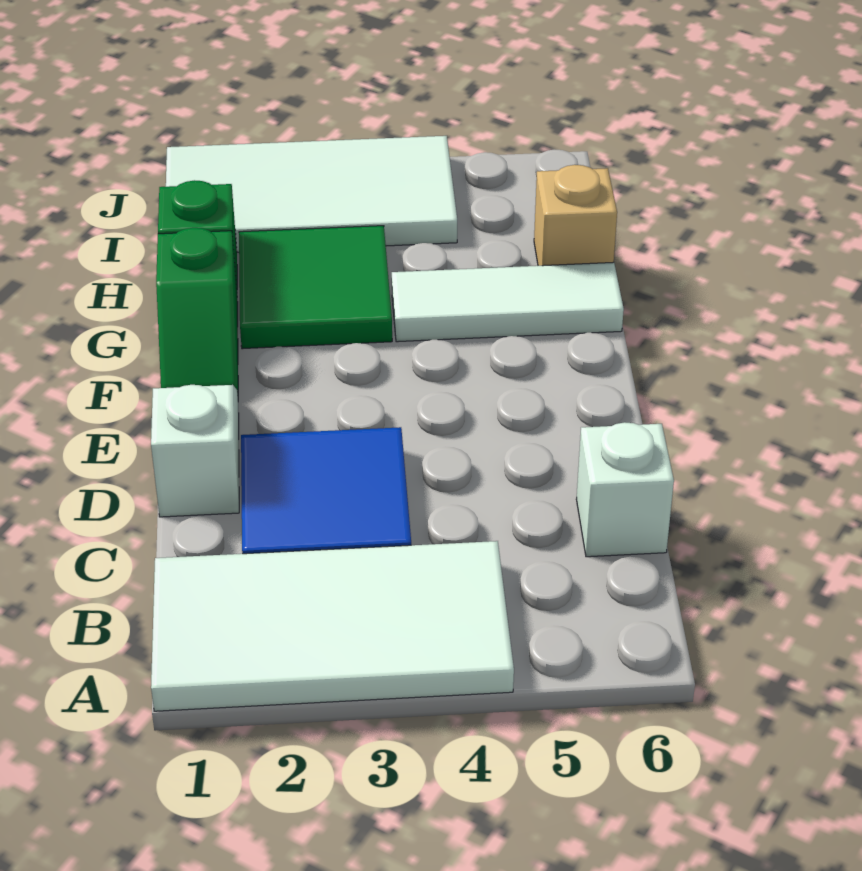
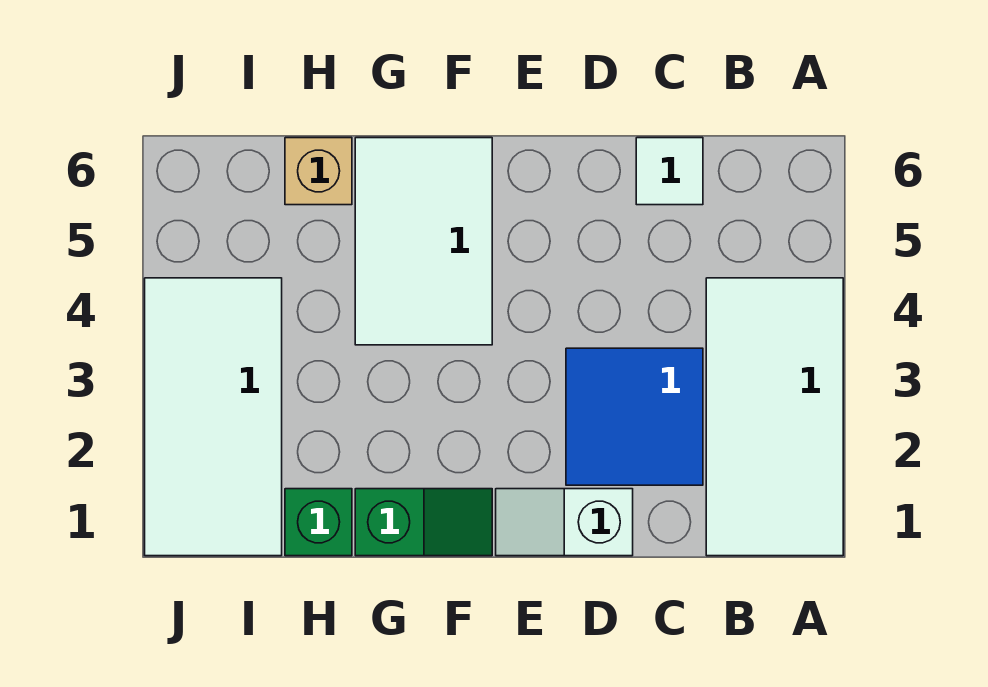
white brick C6 level 1 -> white tile C6 level 1
green tile G2:H3 level 1 -> none
white tile G4:G6 level 1 -> white tile F4:G6 level 1

